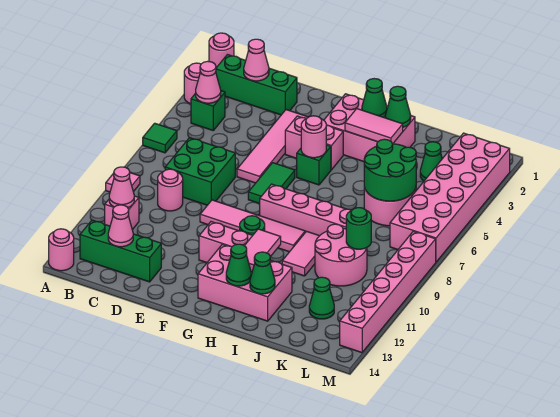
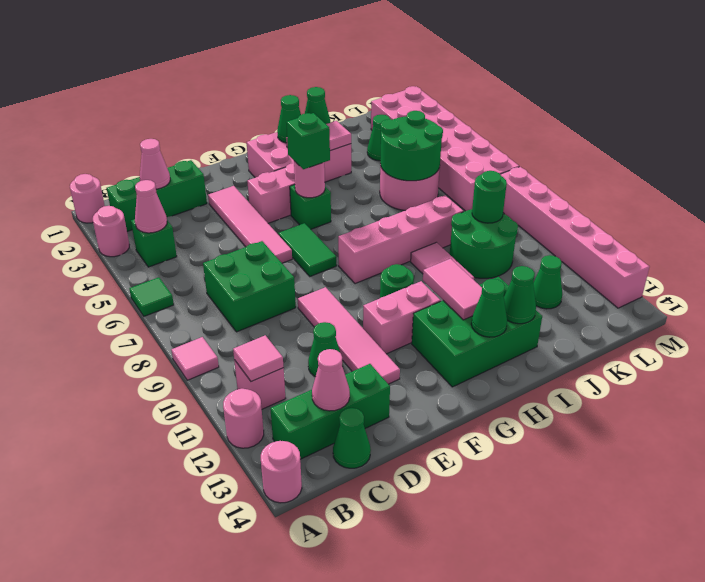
pink cone B11 level 2 -> pink tile B11 level 2
pink round brick C9 level 1 -> pink round brick A12 level 1
none -> green cone C14 level 1
none -> green cone D11 level 1
pink tile E9:H9 level 1 -> pink tile E9:E12 level 1
none -> green brick G5 level 3
pink brick G12:I13 level 1 -> green brick G12:I13 level 1
pink round brick J9:K10 level 1 -> green round brick J9:K10 level 1

